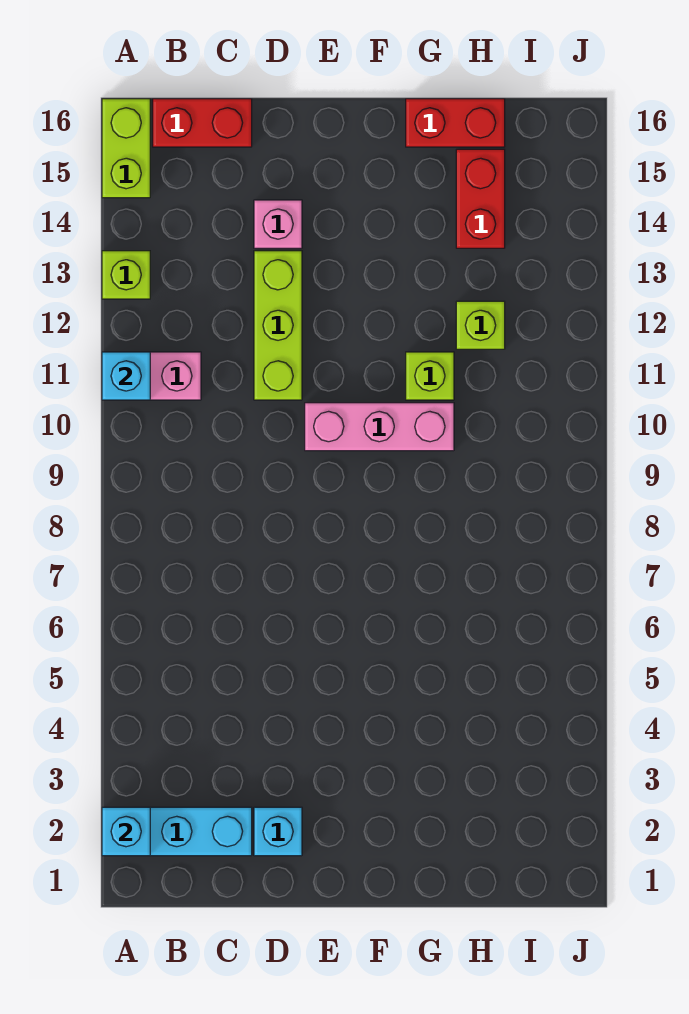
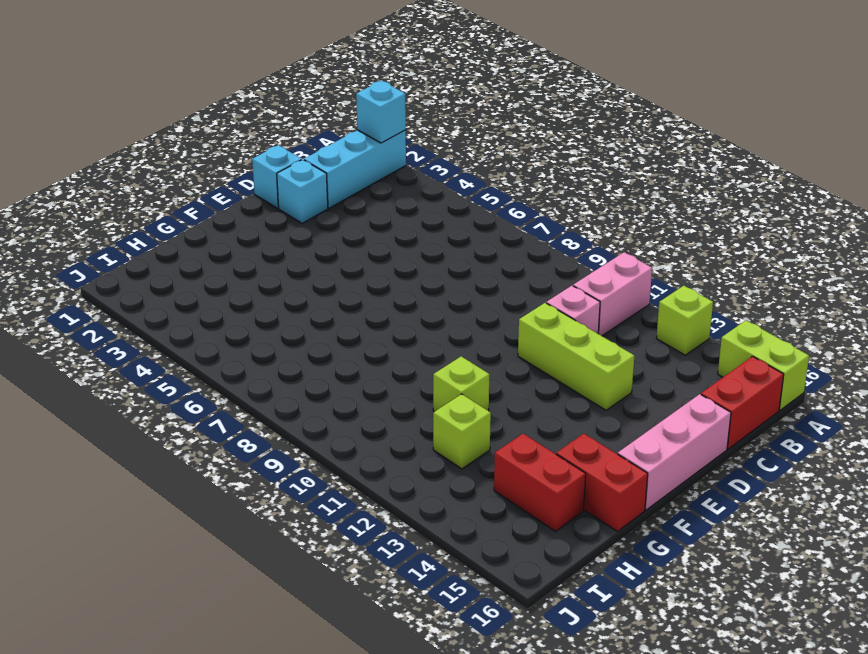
cyan brick A11 level 2 -> cyan brick D1 level 1
pink brick D14 level 1 -> pink brick C11 level 1
pink brick E10:G10 level 1 -> pink brick D16:F16 level 1
red brick G16:H16 level 1 -> red brick G15:G16 level 1

